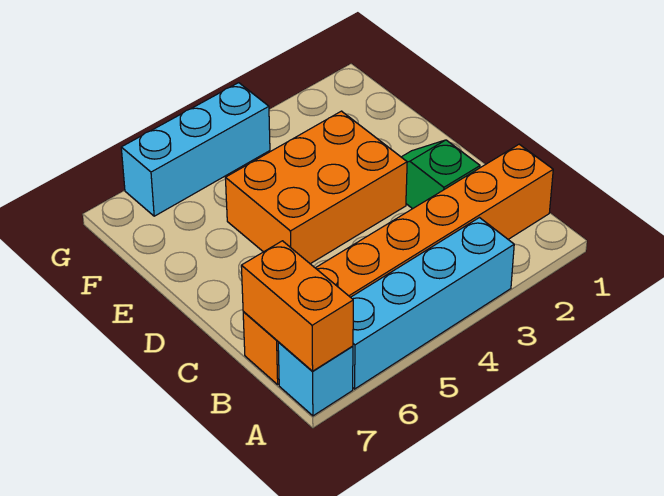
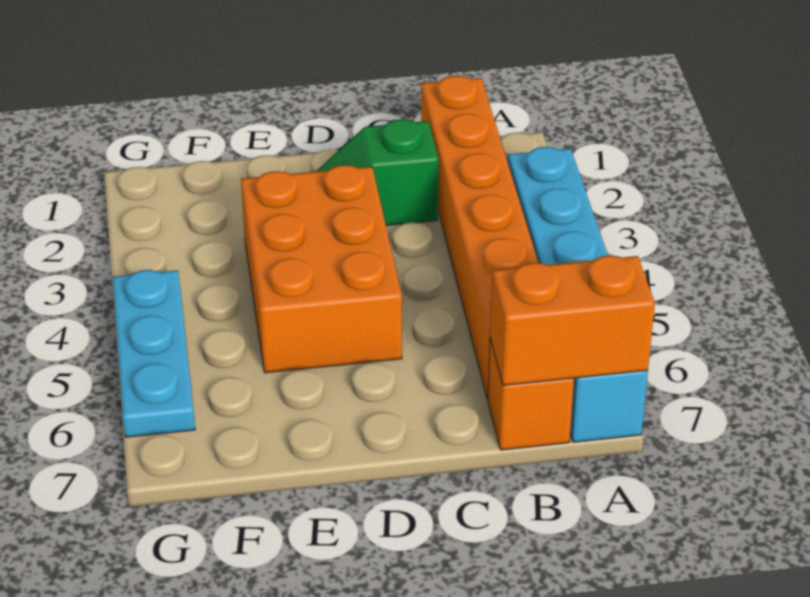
cyan brick G4:G6 level 1 -> cyan plate G4:G6 level 1

